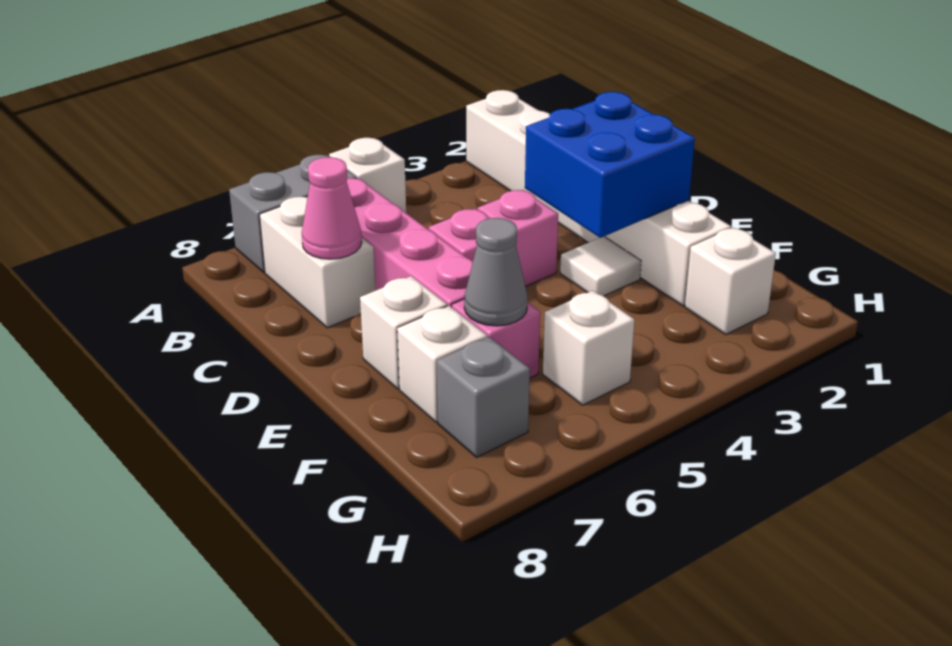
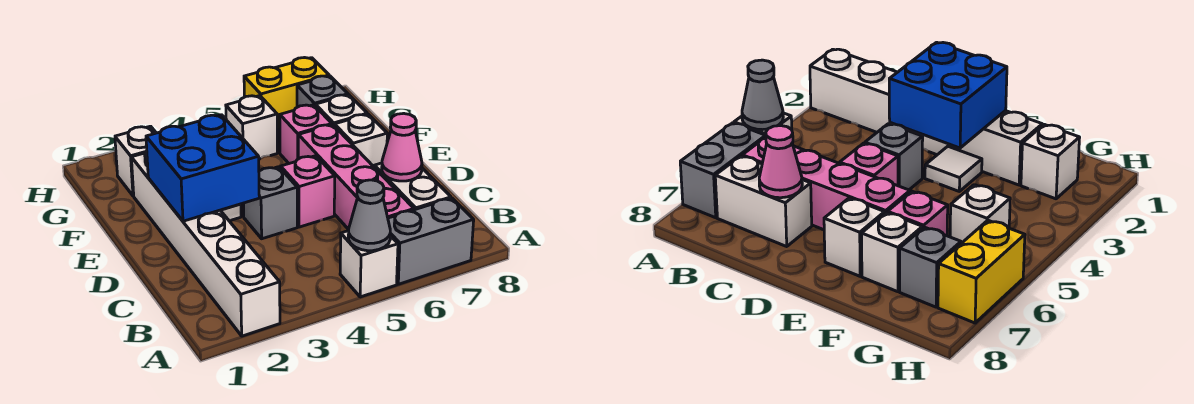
pink brick D4 level 1 -> grey brick D4 level 1
grey cone F6 level 2 -> grey cone A5 level 2
none -> yellow brick H6:H7 level 1

